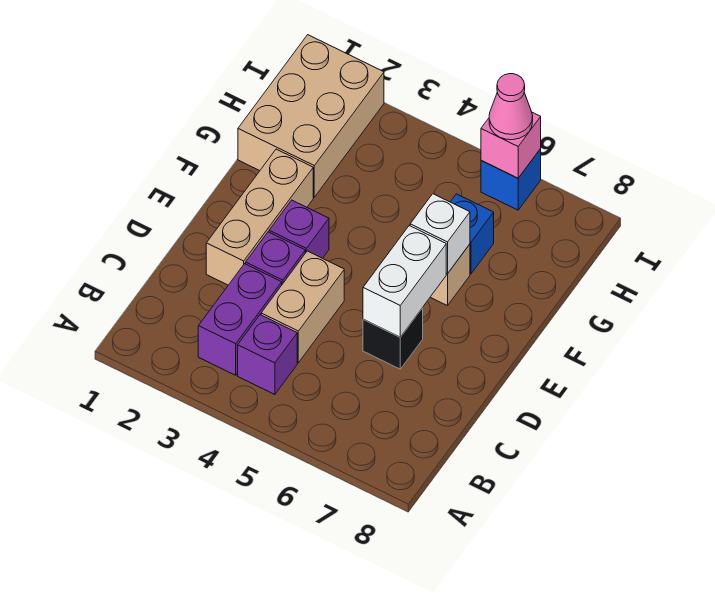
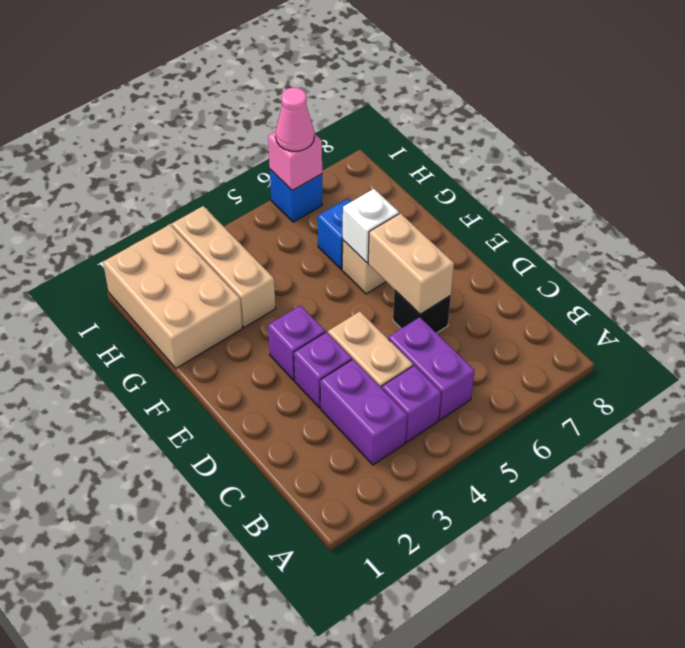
none -> purple brick B5:C5 level 1
tan brick D2:F2 level 1 -> tan brick G3:I3 level 1
white brick D6:E6 level 2 -> tan brick D6:E6 level 2

